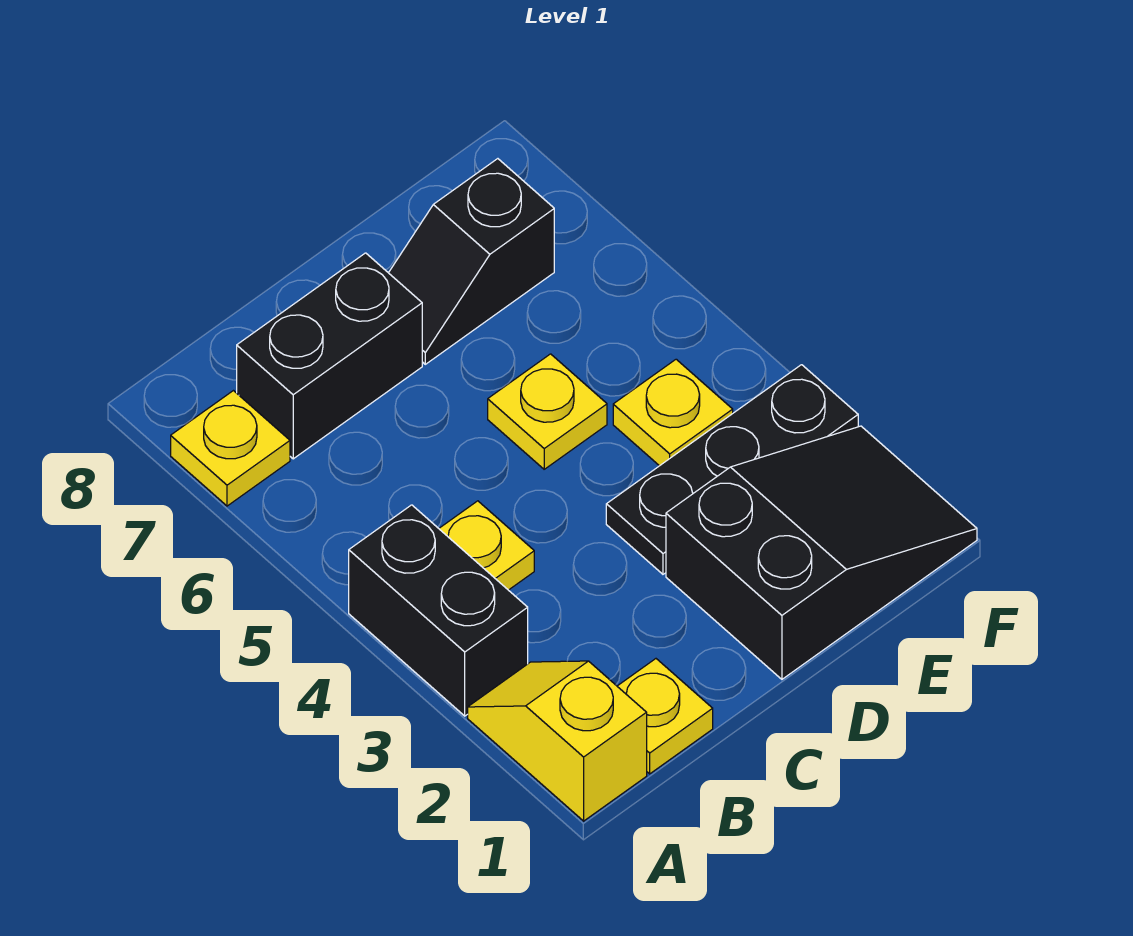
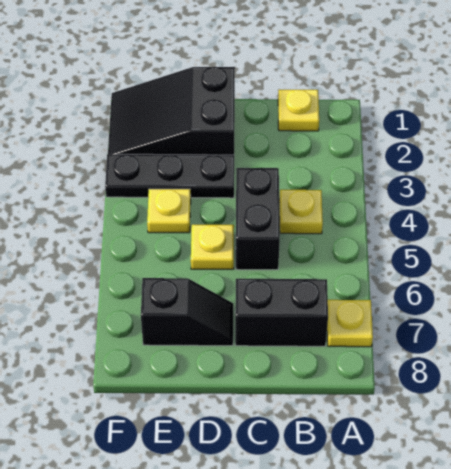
yellow slope A1:A2 level 1 top 1 -> none
black brick A3:A4 level 1 -> black brick C4:C5 level 1

